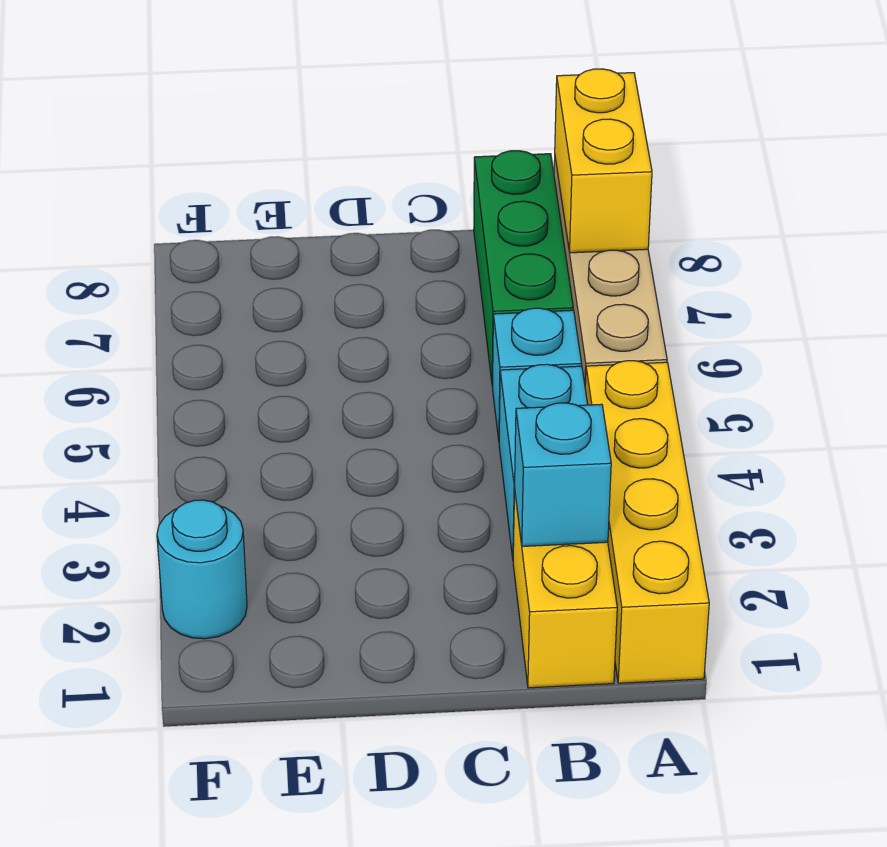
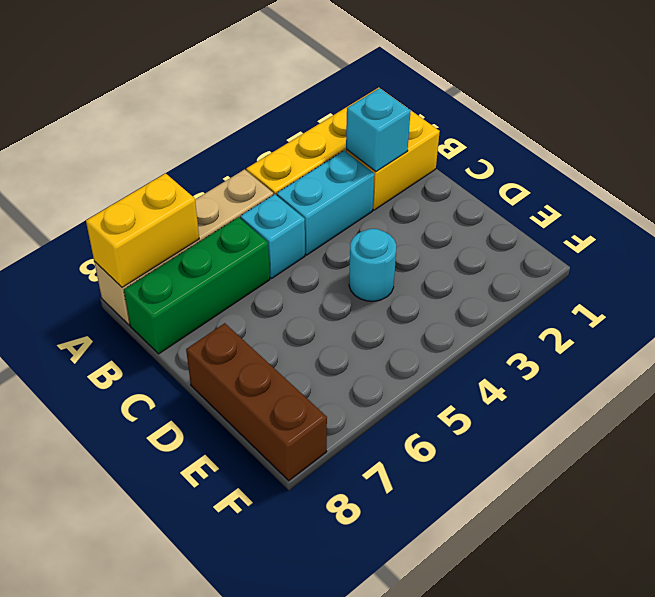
none -> brown brick D8:F8 level 1
cyan round brick F2 level 1 -> cyan round brick D4 level 1

